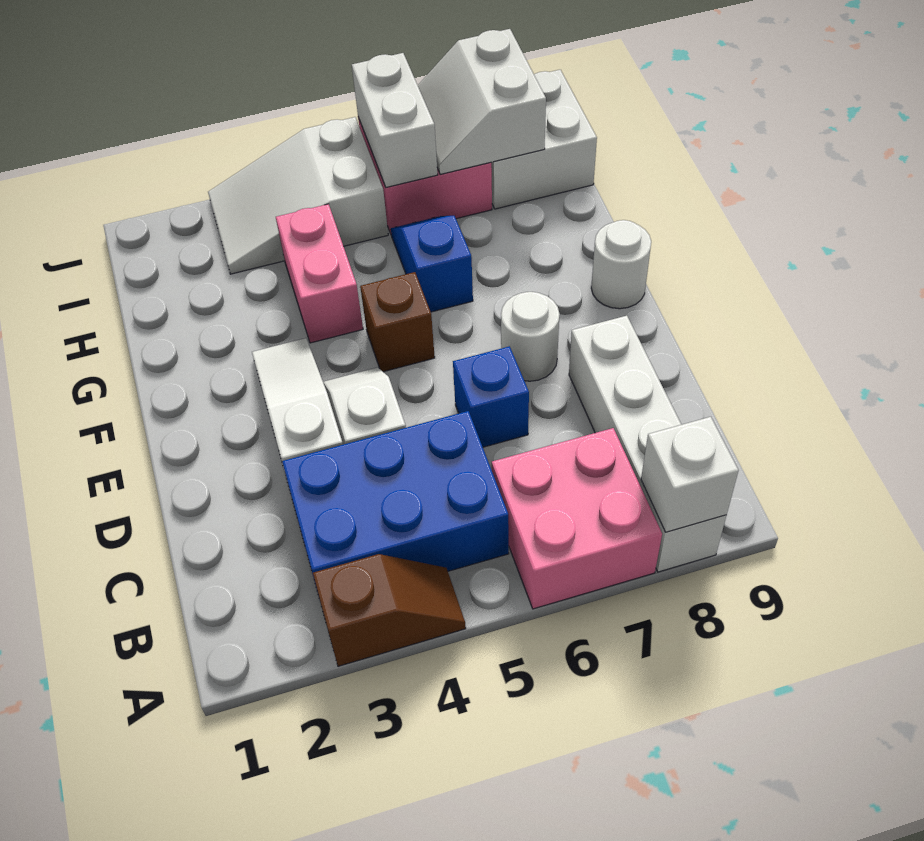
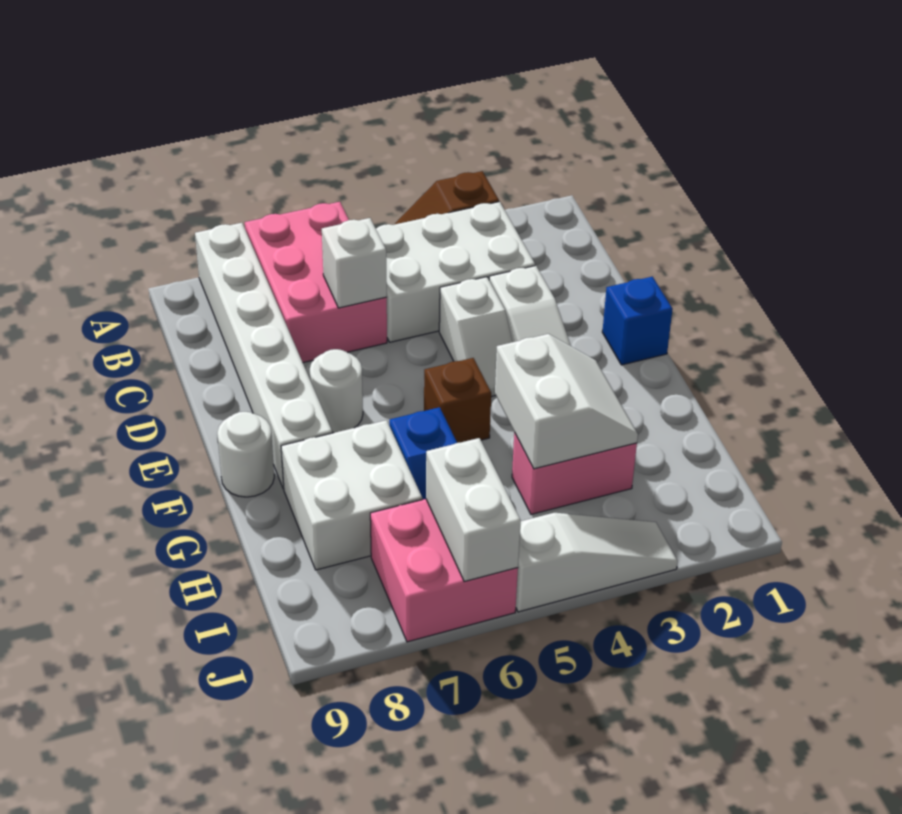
pink brick A6:B7 level 1 -> pink brick A6:C7 level 1
white brick A8:D8 level 1 -> white brick A8:F8 level 1
white brick A8 level 2 -> white brick C6 level 2
blue brick B3:C5 level 1 -> white brick B3:C5 level 1
blue brick D6 level 1 -> blue brick E1 level 1
pink brick G4:H4 level 1 -> pink brick H3:H4 level 1
white slope I3:J5 level 1 top 5 -> white slope J3:J5 level 1 top 5
white slope I7:J8 level 2 top 8 -> white slope G3:H4 level 2 top 4
white brick I8:J9 level 1 -> white brick G7:H8 level 1

